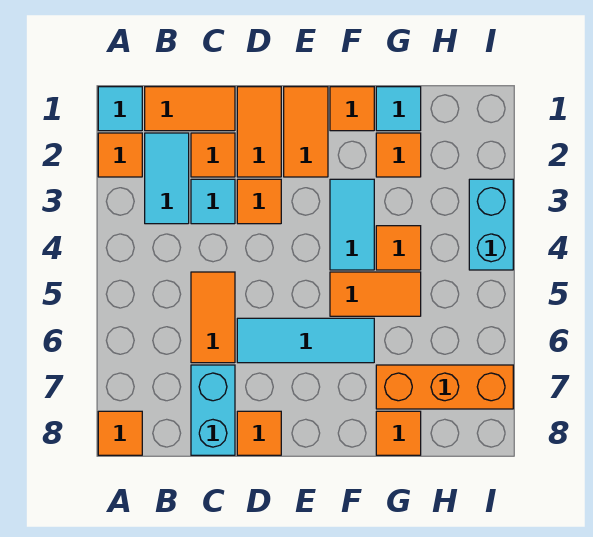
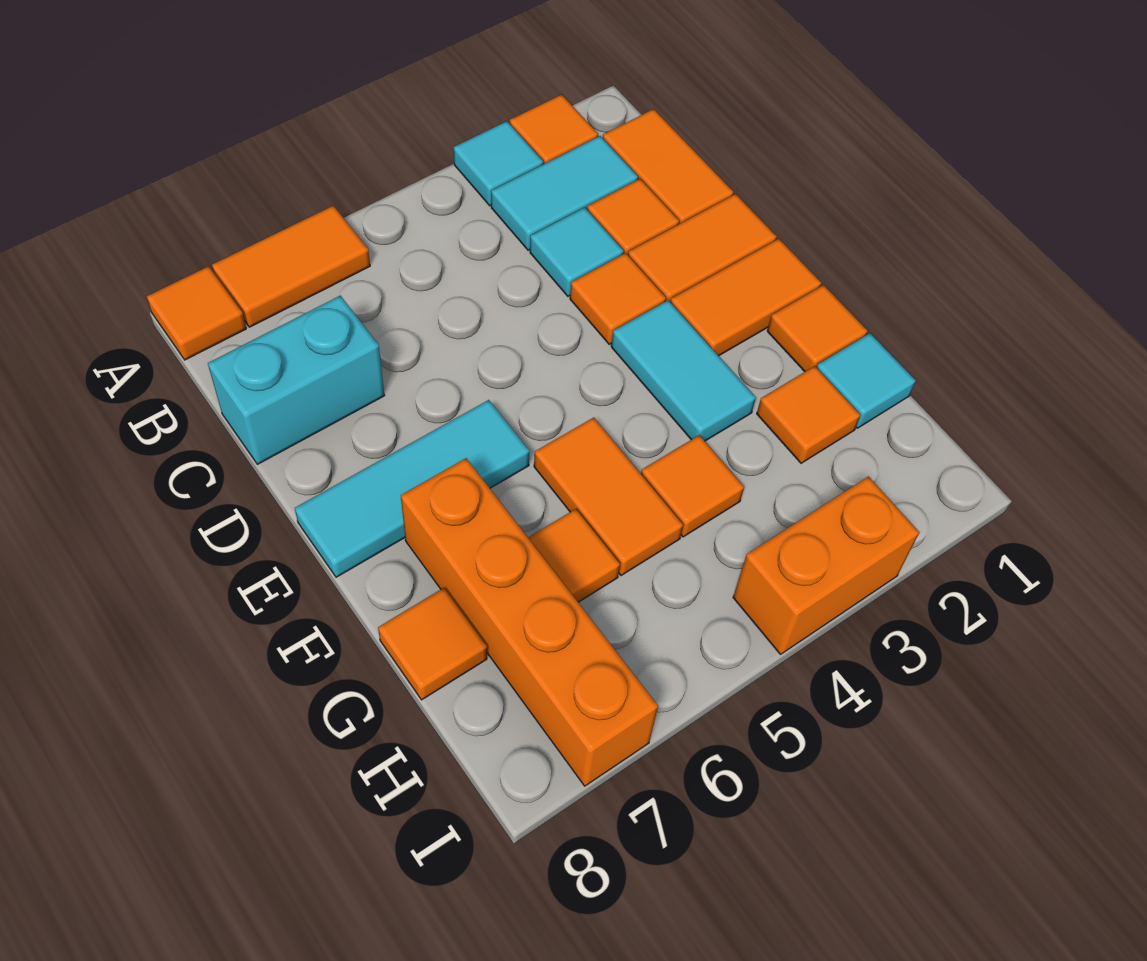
cyan tile A1 level 1 -> cyan tile A3 level 1
orange tile C5:C6 level 1 -> orange tile A6:A7 level 1
cyan tile D6:F6 level 1 -> cyan tile E6:E8 level 1
orange tile D8 level 1 -> orange tile G6 level 1
cyan tile F3:F4 level 1 -> cyan tile E3:F3 level 1
orange brick G7:I7 level 1 -> orange brick F7:I7 level 1
cyan brick I3:I4 level 1 -> orange brick I3:I4 level 1

